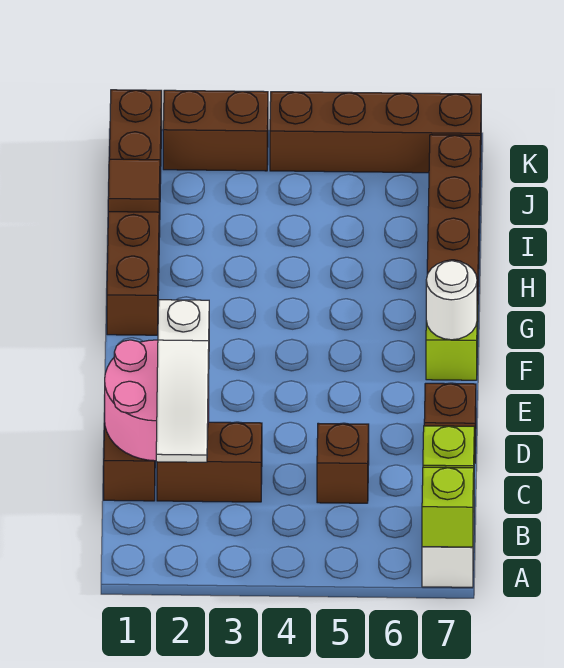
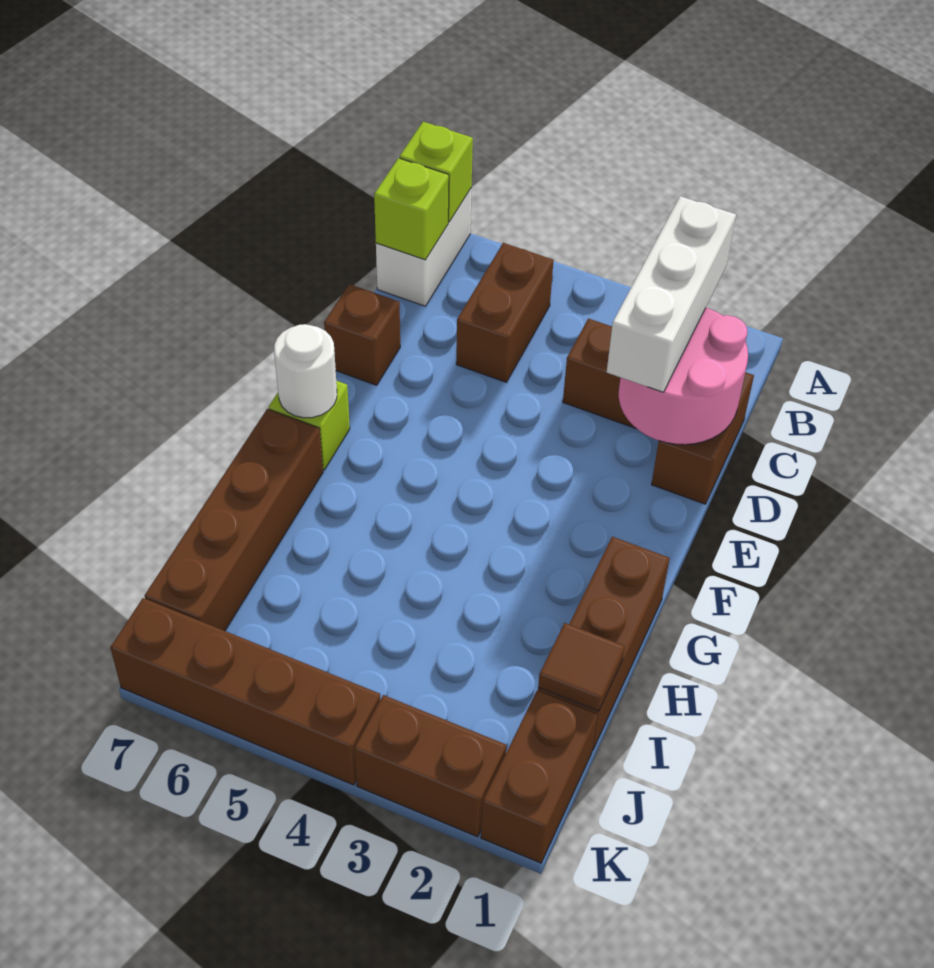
white slope B2:D2 level 3 top D -> white brick B2:D2 level 3
brown brick C5 level 1 -> brown brick B5:C5 level 1

